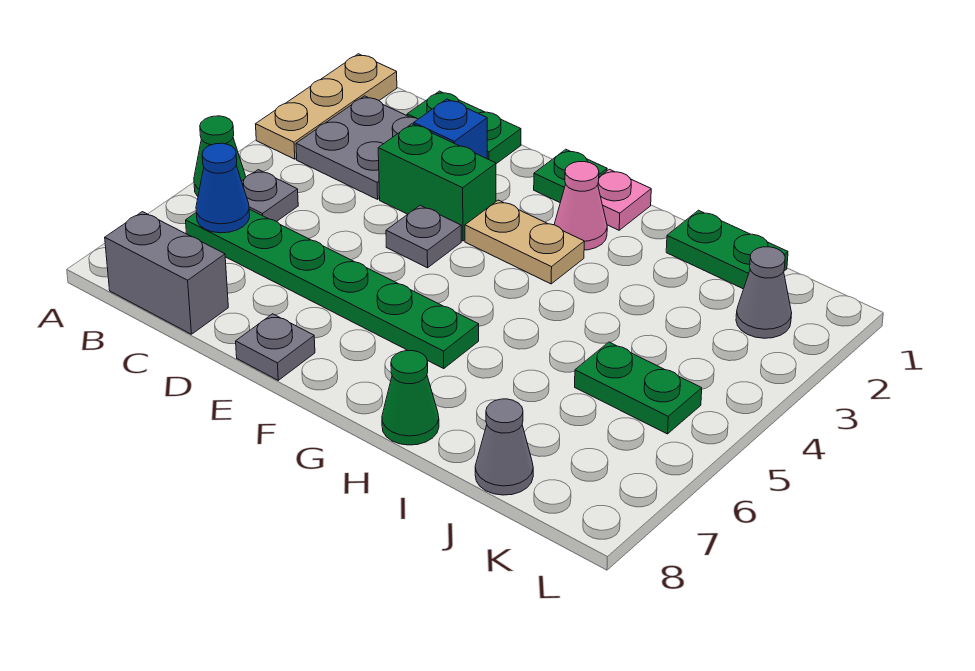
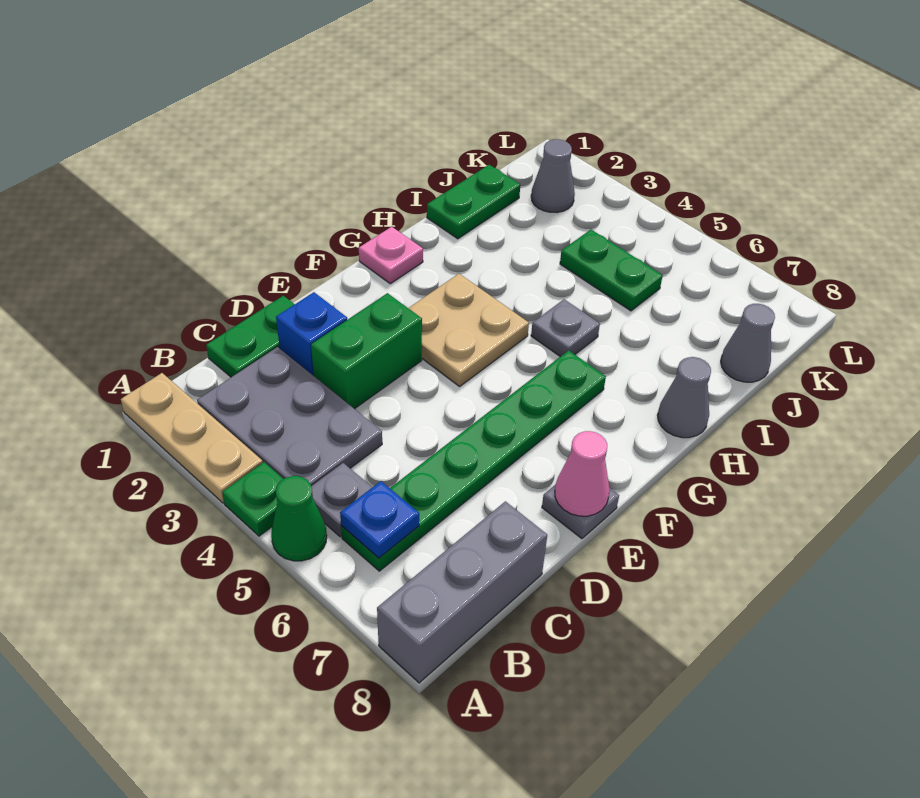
grey plate B2:C3 level 1 -> grey plate B2:C4 level 1
blue cone B6 level 2 -> blue plate B6 level 2
grey brick B8:C8 level 1 -> grey brick A8:C8 level 1
grey plate E4 level 1 -> grey plate H5 level 1
green plate F1 level 1 -> green plate A4 level 1
tan plate F3:G3 level 1 -> tan plate F3:G4 level 1
pink cone G2 level 1 -> pink cone E8 level 2
green cone H8 level 1 -> grey cone H8 level 1
green plate J5:K5 level 1 -> green plate J4:J5 level 1

